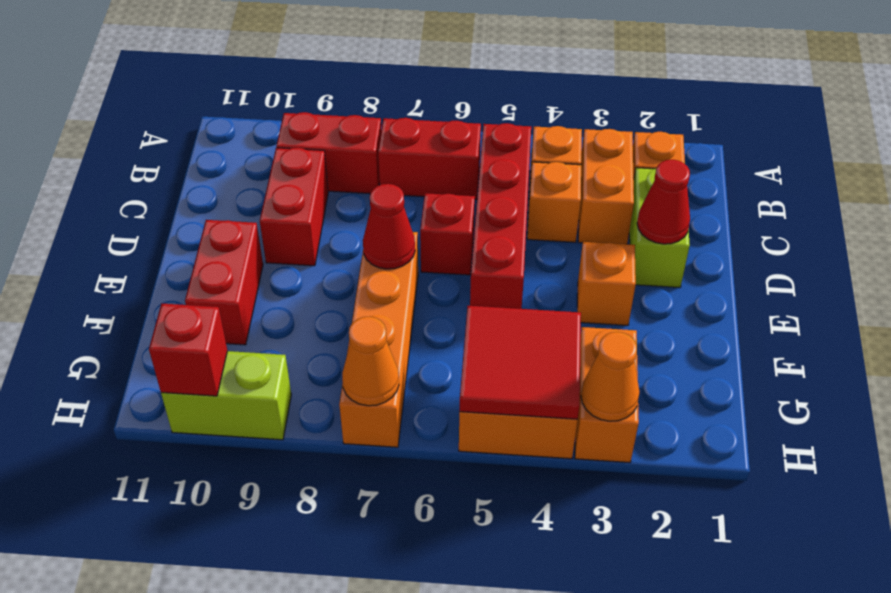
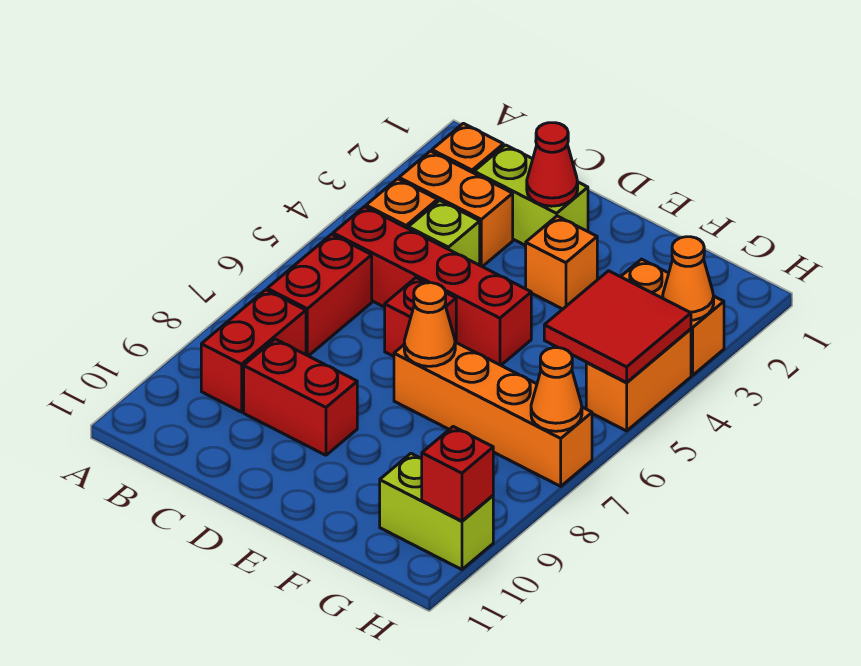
orange brick C4 level 1 -> lime brick C4 level 1
red cone E7 level 2 -> orange cone E7 level 2
red brick E10:F10 level 1 -> none
lime brick H9:H10 level 1 -> lime brick G10:H10 level 1

